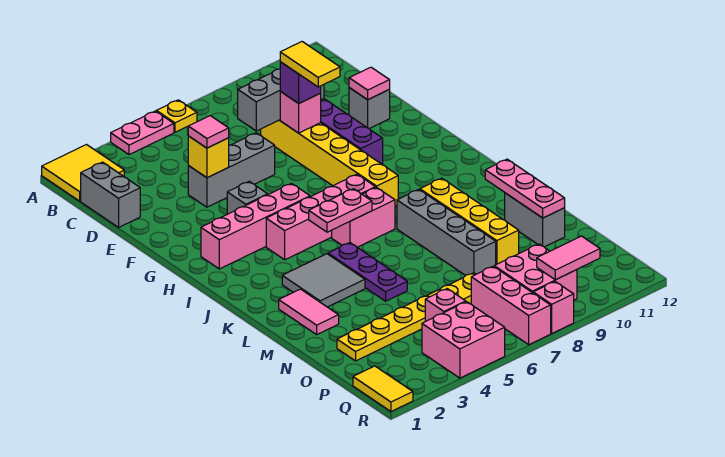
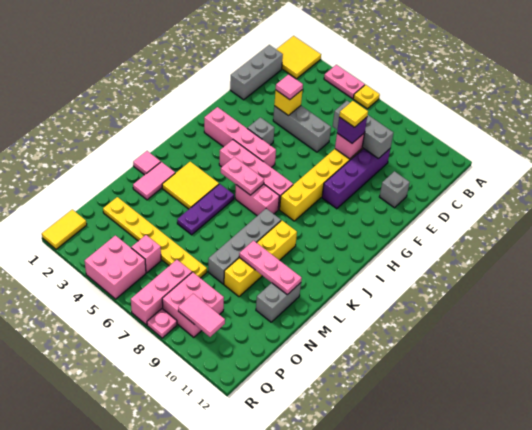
grey brick C1:D1 level 1 -> grey brick C1:E1 level 1
yellow tile E8:F8 level 4 -> yellow tile E8 level 4
pink tile E11 level 2 -> pink tile L1 level 1
grey tile K3:L4 level 1 -> yellow tile K3:L4 level 1
pink plate L11:N11 level 2 -> pink plate M9:M11 level 2
pink brick R8 level 1 -> pink plate R8 level 1

